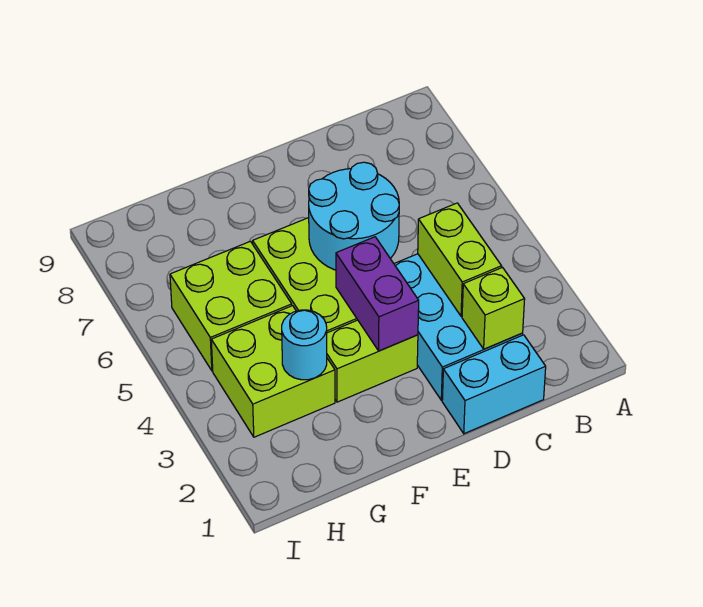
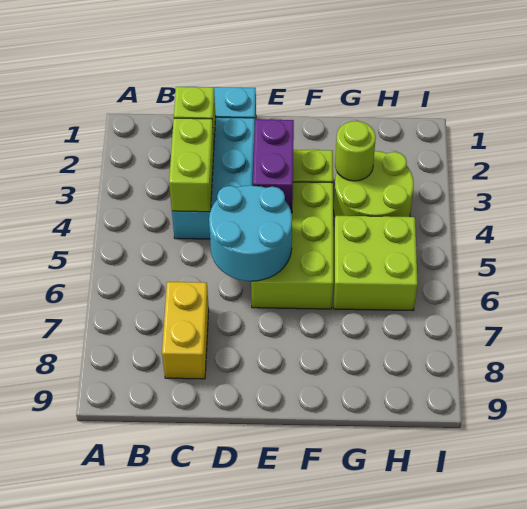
none -> yellow brick C7:C8 level 1
lime brick G3:H4 level 1 -> lime round brick G3:H4 level 1
cyan round brick G3 level 2 -> lime round brick G3 level 2

